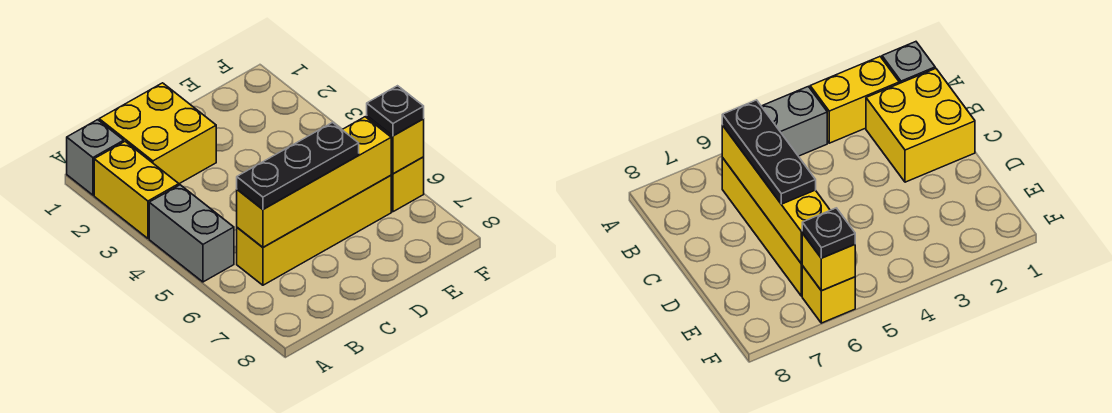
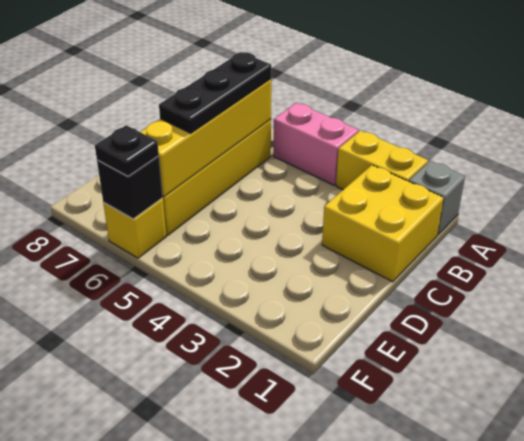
grey brick A4:A5 level 1 -> pink brick A4:A5 level 1
yellow brick F6 level 2 -> black brick F6 level 2

